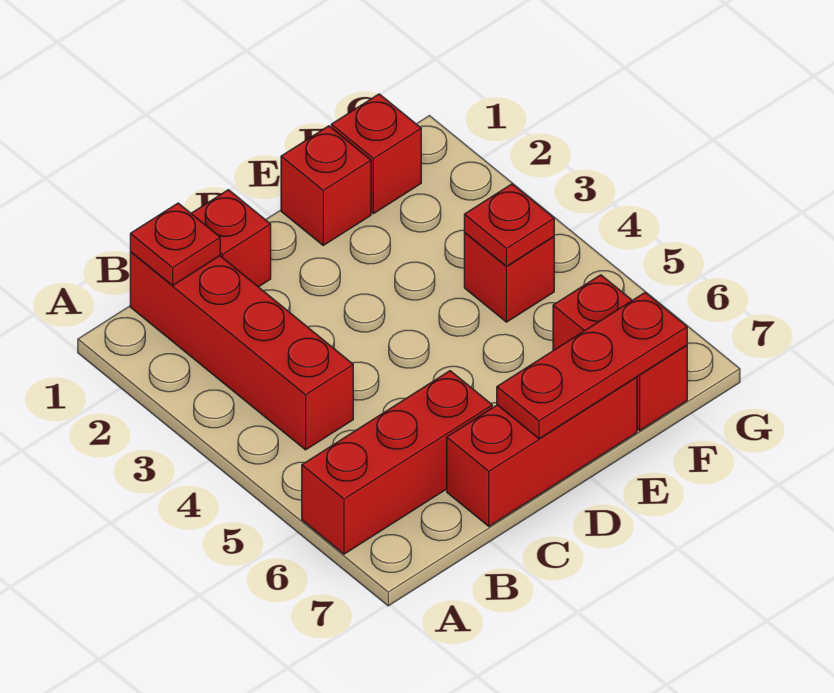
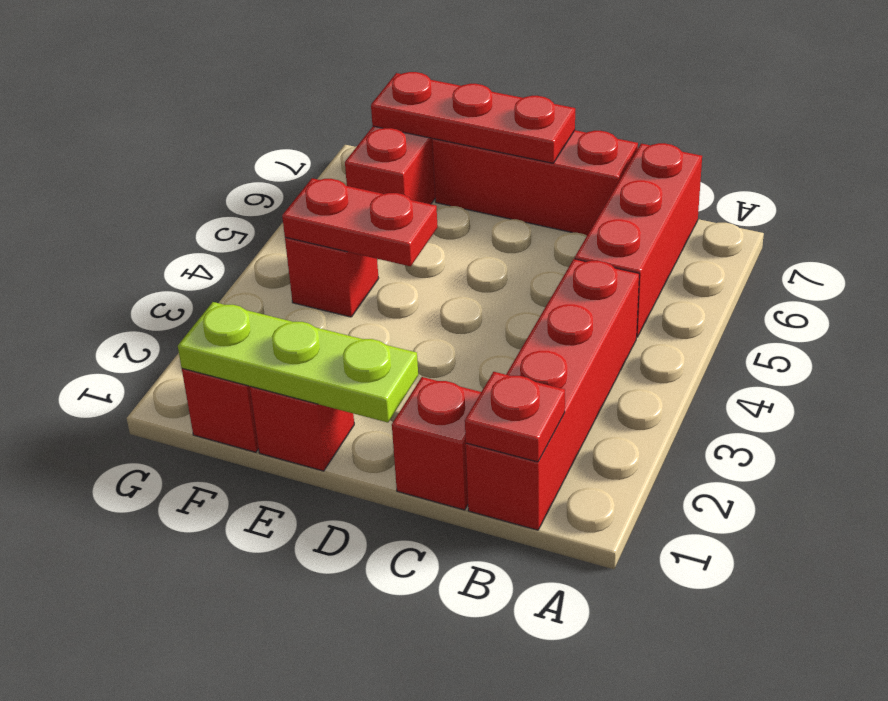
red brick A6:C6 level 1 -> red brick B5:B7 level 1
none -> lime plate D1:F1 level 2
red plate F4 level 2 -> red plate E4:F4 level 2

